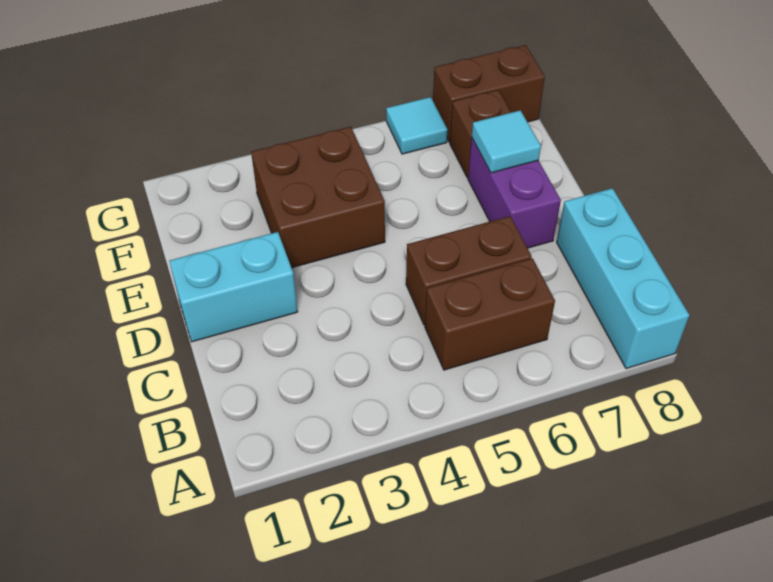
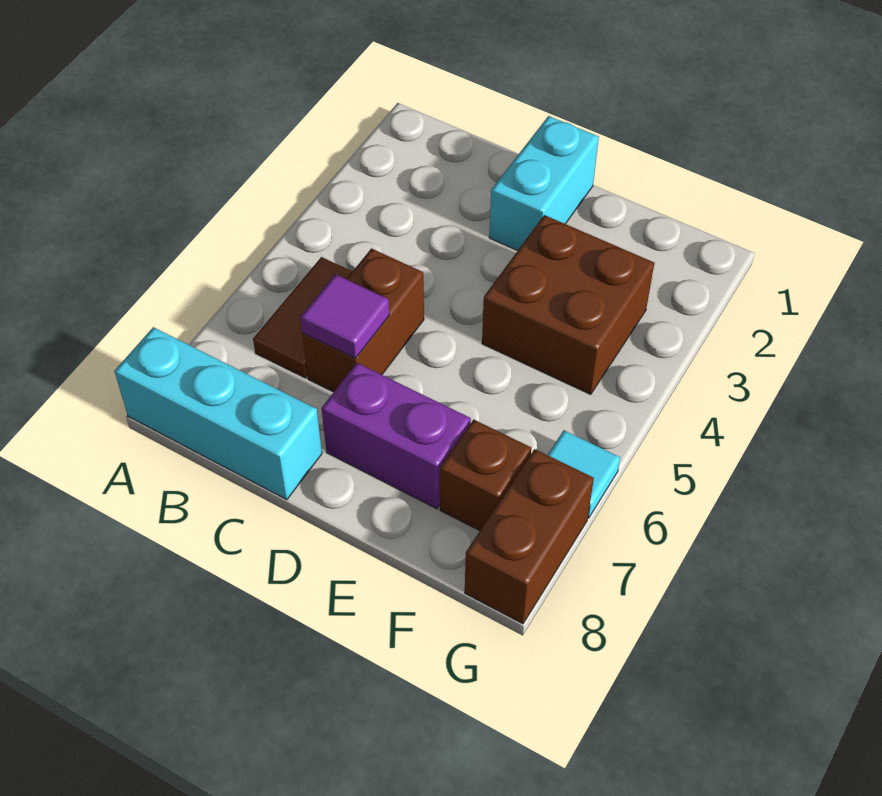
brown brick B5:B6 level 1 -> brown tile B5:B6 level 1
none -> purple tile C6 level 2
cyan tile E7 level 2 -> none

